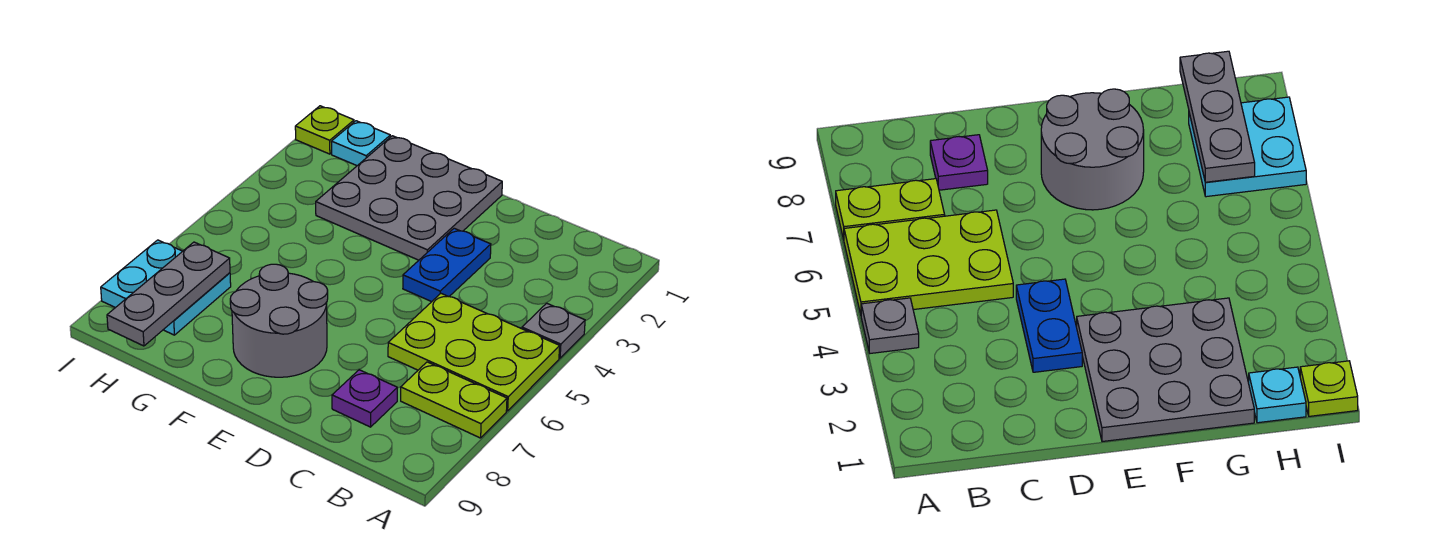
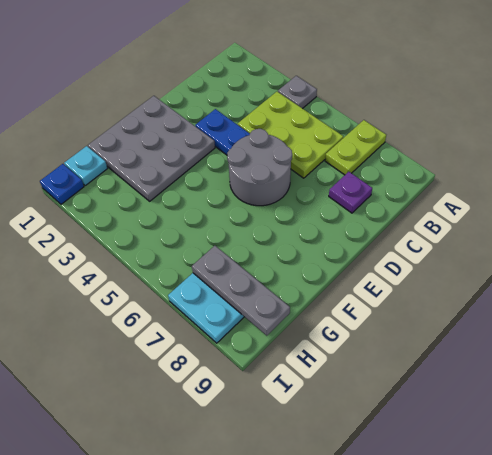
lime plate A5:C6 level 1 -> lime plate B4:C6 level 1
grey round brick E7:F8 level 1 -> grey round brick D5:E6 level 1
lime plate I1 level 1 -> blue plate I1 level 1

